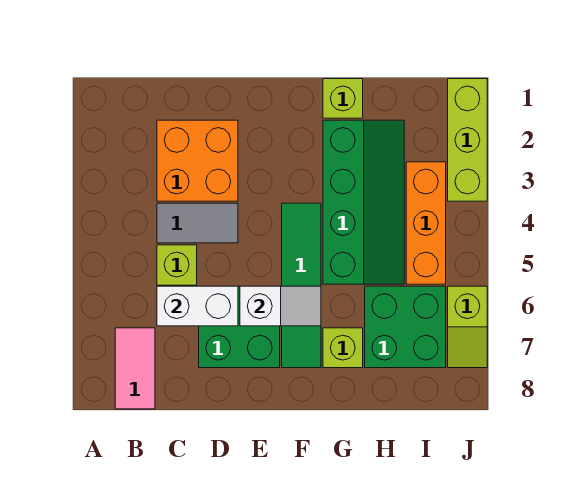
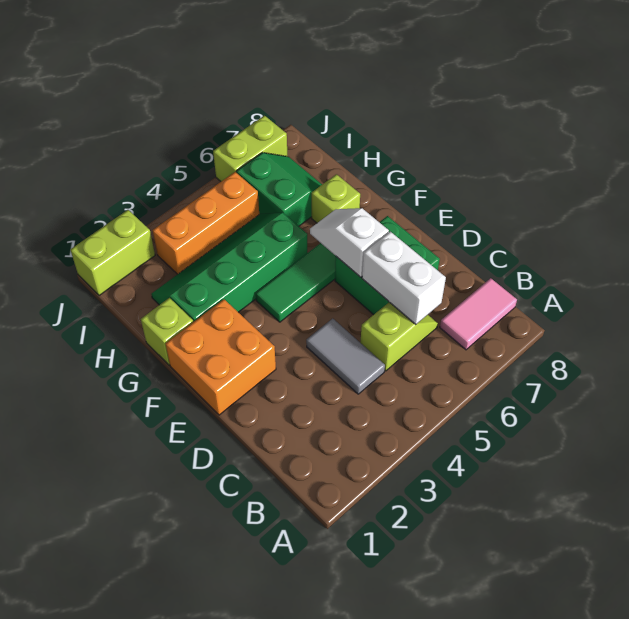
orange brick C2:D3 level 1 -> orange brick E1:F2 level 1
green brick H6:I7 level 1 -> green slope H6:I7 level 1 top 6
lime brick J1:J3 level 1 -> lime brick J1:J2 level 1
lime slope J6:J7 level 1 top 6 -> lime brick J6:J7 level 1

